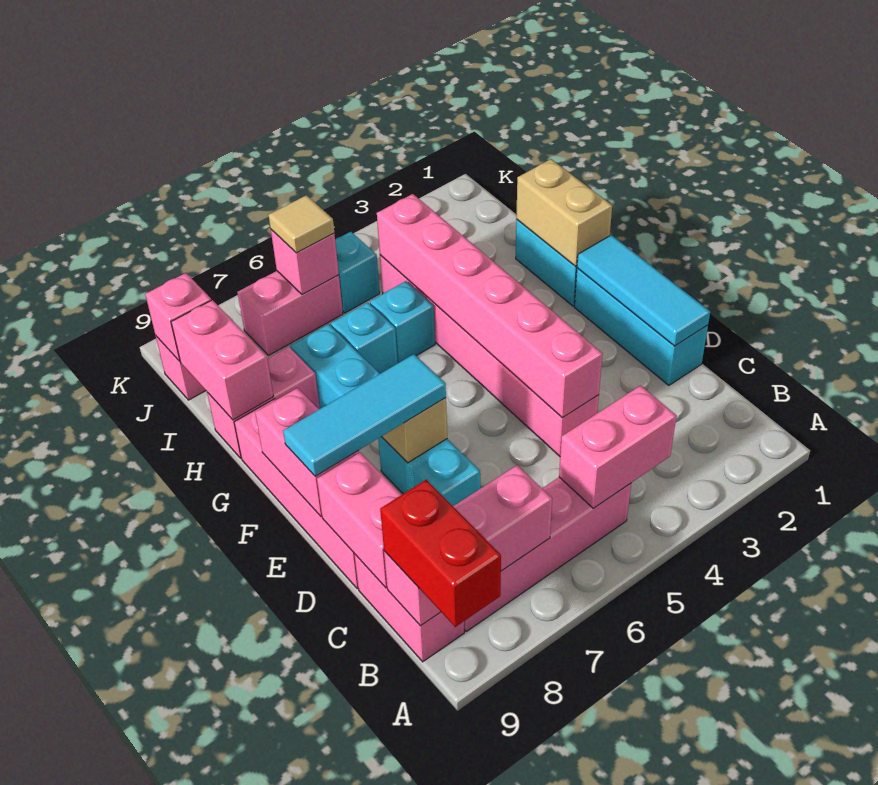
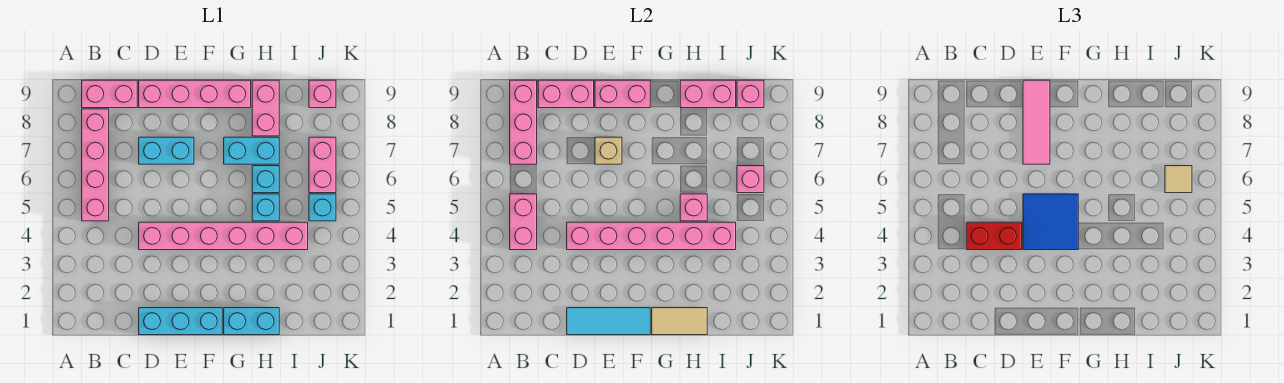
red brick A9:B9 level 3 -> red brick C4:D4 level 3
none -> blue tile E4:F5 level 3
cyan tile E7:E9 level 3 -> pink tile E7:E9 level 3
tan brick G1:H1 level 2 -> tan tile G1:H1 level 2
none -> pink brick H5 level 2

